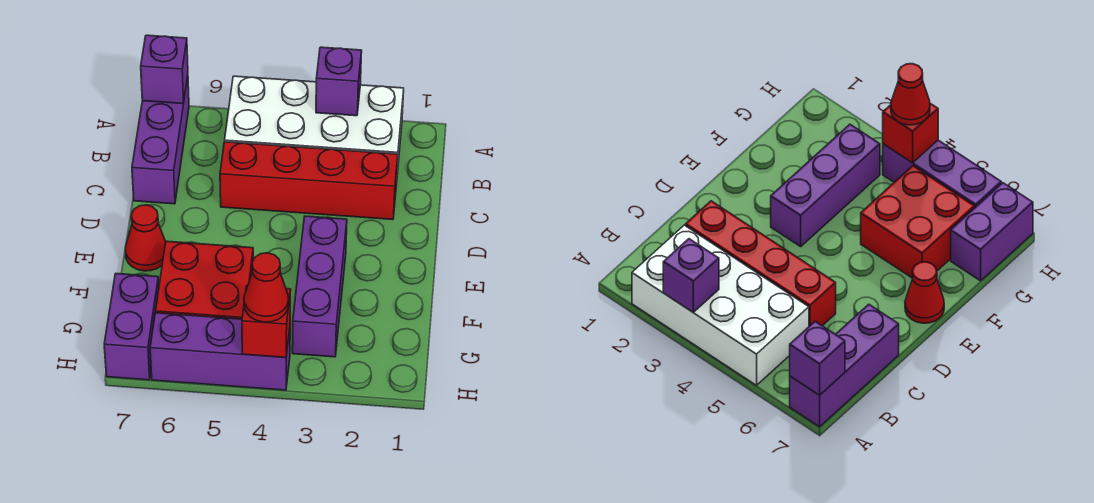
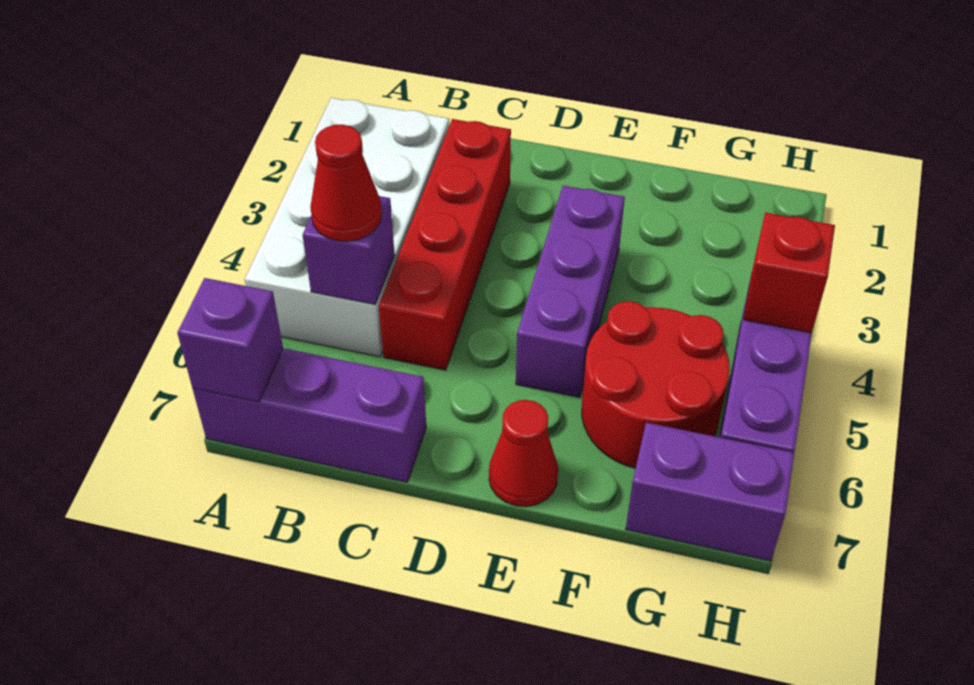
purple brick A3 level 2 -> purple brick B5 level 2
purple brick E3:G3 level 1 -> purple brick E3:E5 level 1
red brick F5:G6 level 1 -> red round brick F5:G6 level 1
red cone H4 level 3 -> red cone B5 level 3

